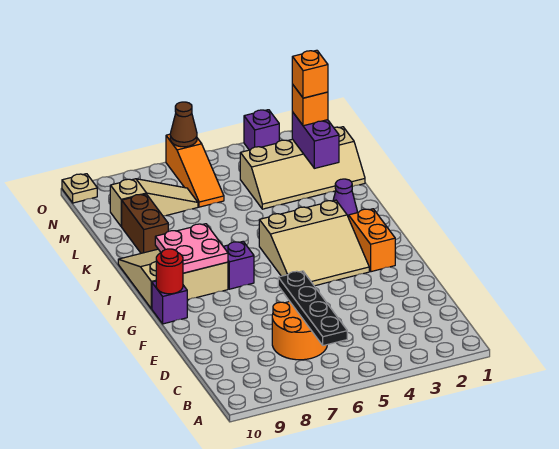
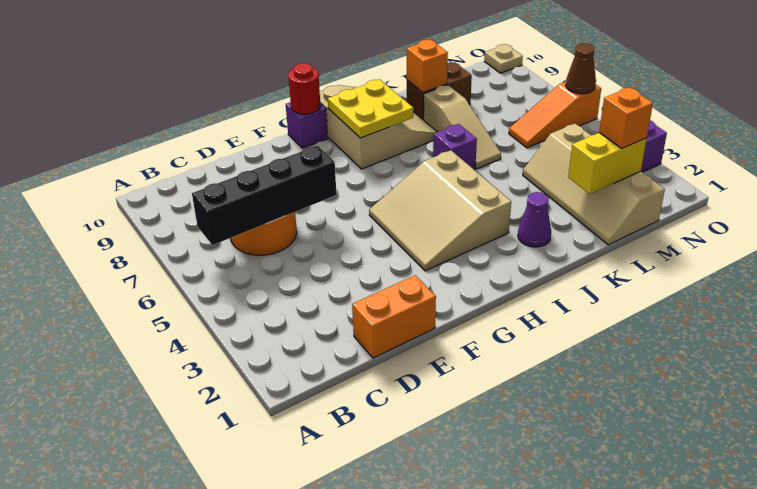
black plate B6:E6 level 2 -> black brick B6:E6 level 2
orange brick G2:H2 level 1 -> orange brick D1:E1 level 1
purple brick H7 level 1 -> purple brick J6 level 1
pink plate H8:I9 level 2 -> yellow plate H8:I9 level 2
purple brick L2:M2 level 2 -> yellow brick L2:M2 level 2
orange brick M2 level 4 -> orange brick K9 level 2
tan slope M7:M9 level 1 top 9 -> tan slope K6:K8 level 1 top 8

